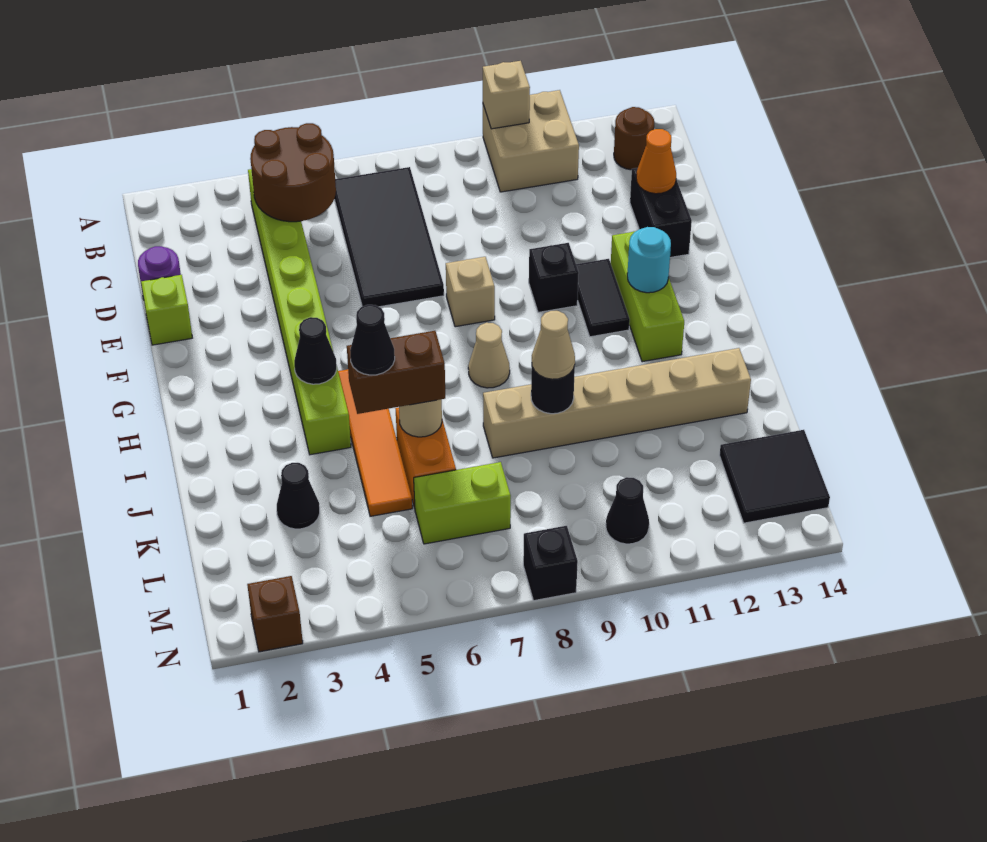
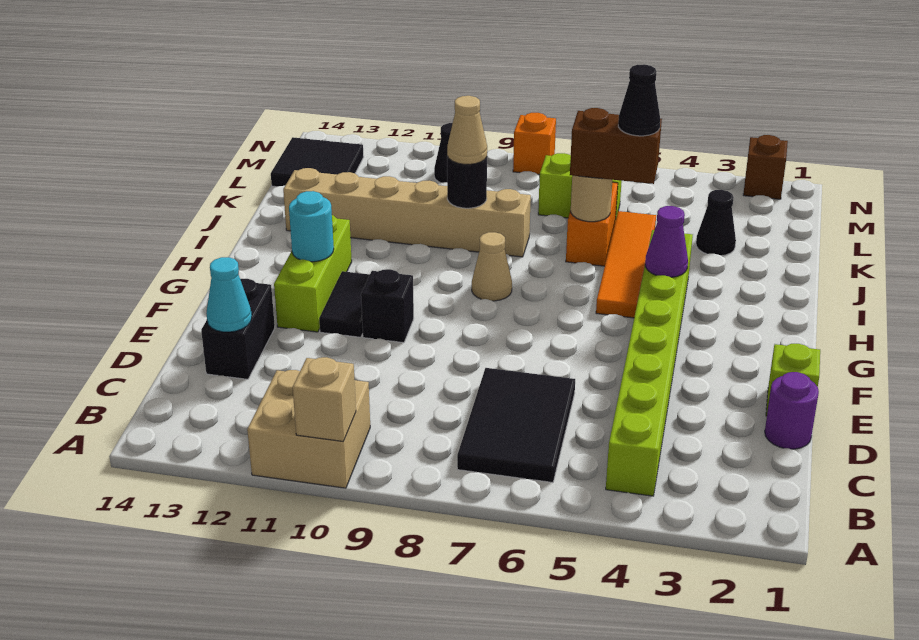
brown round brick B4:C5 level 2 -> none
black tile B6:E7 level 1 -> black tile B6:D7 level 1
brown round brick B13 level 1 -> none
orange cone D13 level 2 -> cyan cone D13 level 2
tan brick F8 level 1 -> none
black cone H4 level 2 -> purple cone H4 level 2
black brick N8 level 1 -> orange brick N8 level 1

